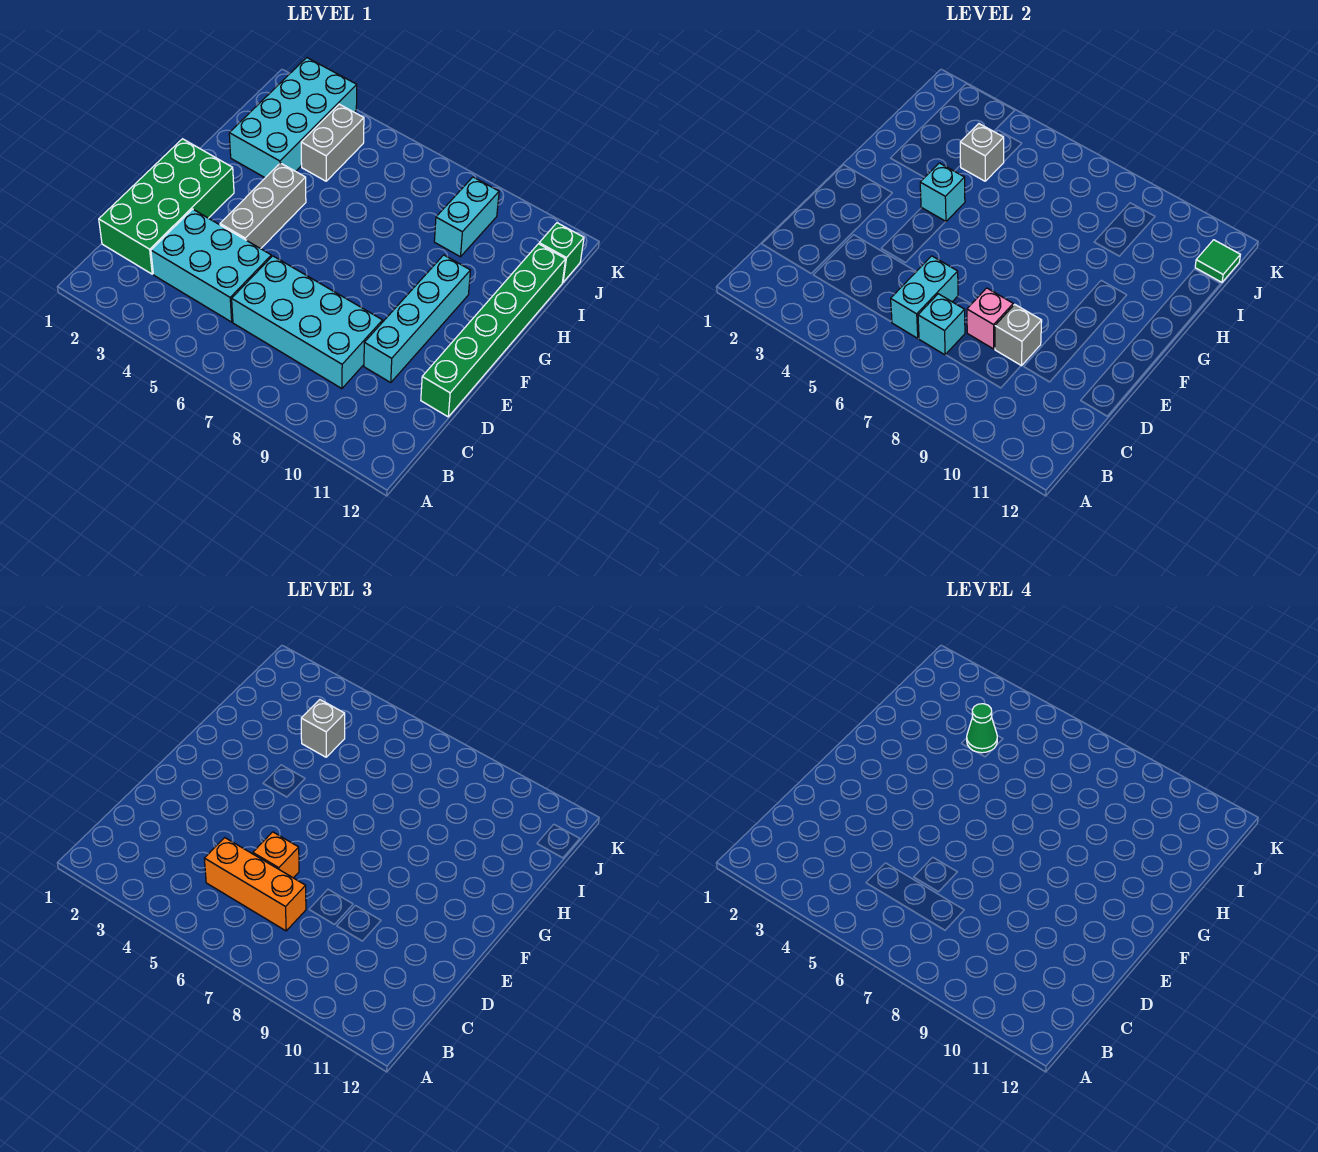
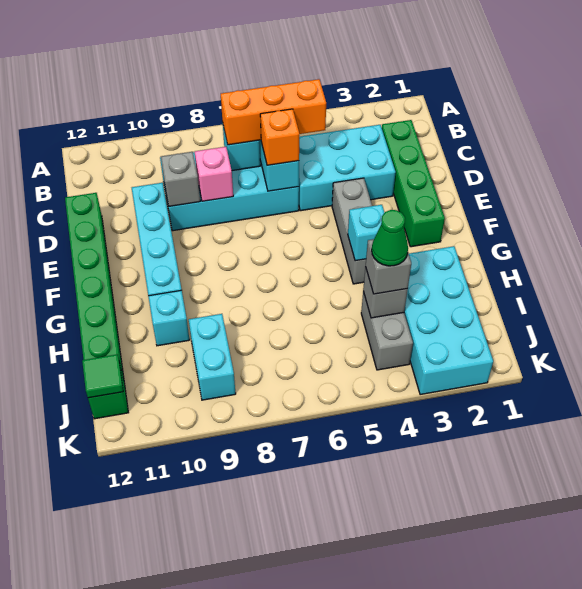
green brick C1:F2 level 1 -> green brick C2:F2 level 1
none -> cyan brick H10 level 1

